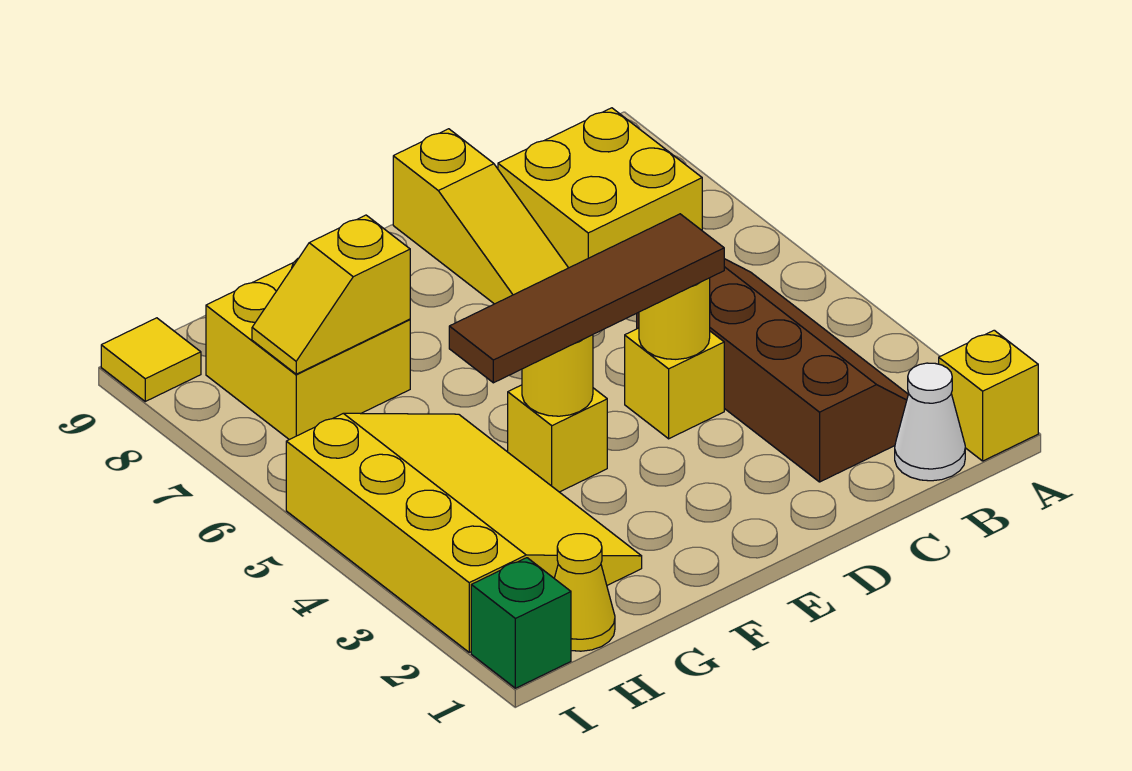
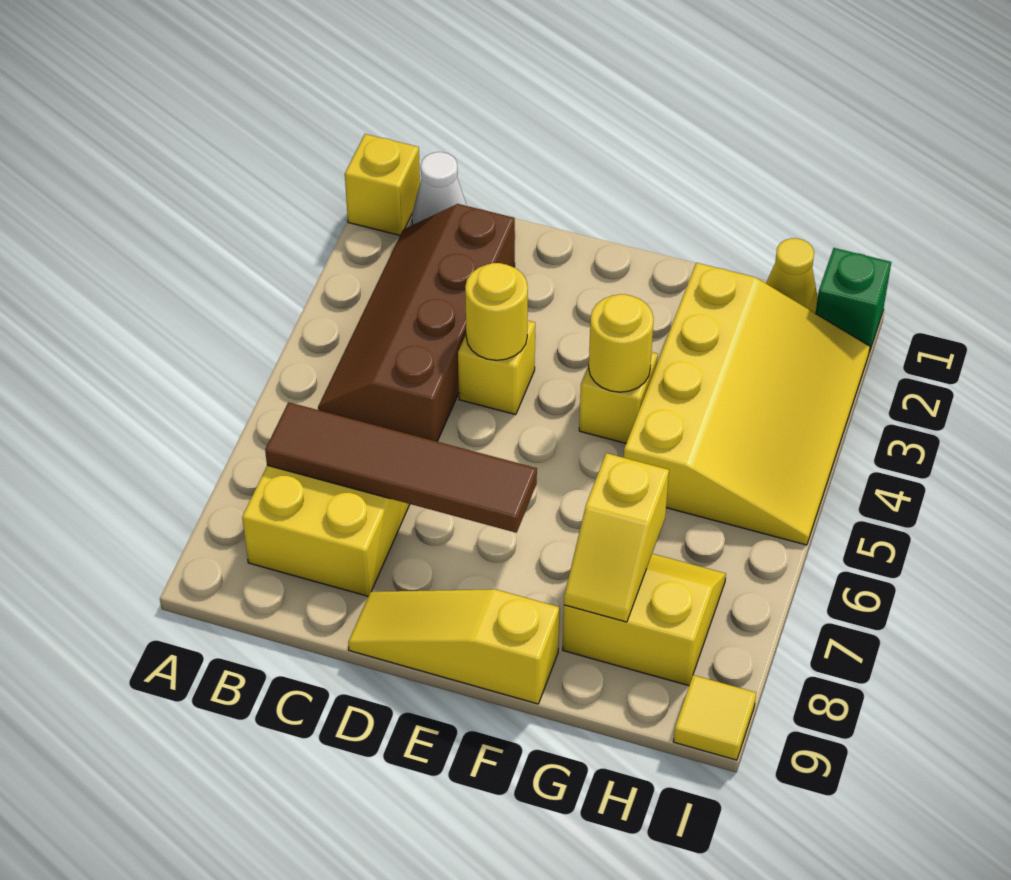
brown tile D4:G4 level 3 -> brown tile B7:E7 level 2
yellow slope D7:D9 level 1 top 9 -> yellow slope D9:F9 level 1 top F
yellow slope G2:I5 level 1 top I -> yellow slope G2:I5 level 1 top G
yellow brick G7:H8 level 1 -> yellow slope G7:H8 level 1 top 8
yellow slope G7:H7 level 2 top G -> yellow slope G7:G8 level 2 top 7

